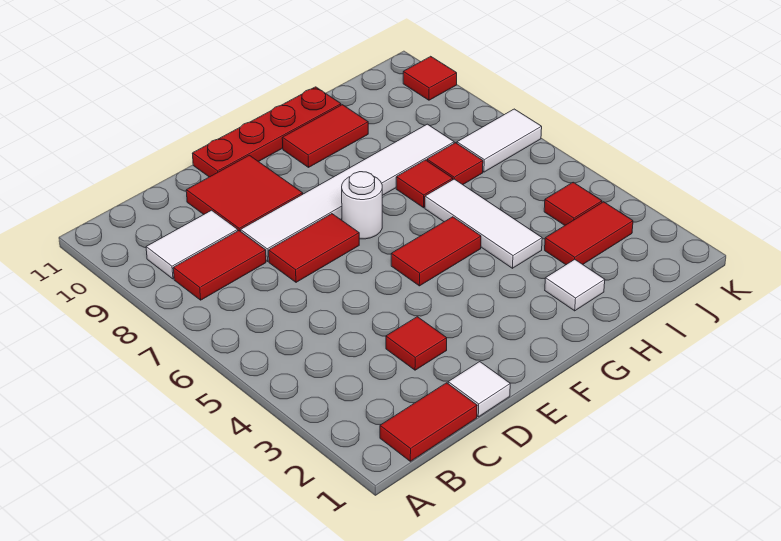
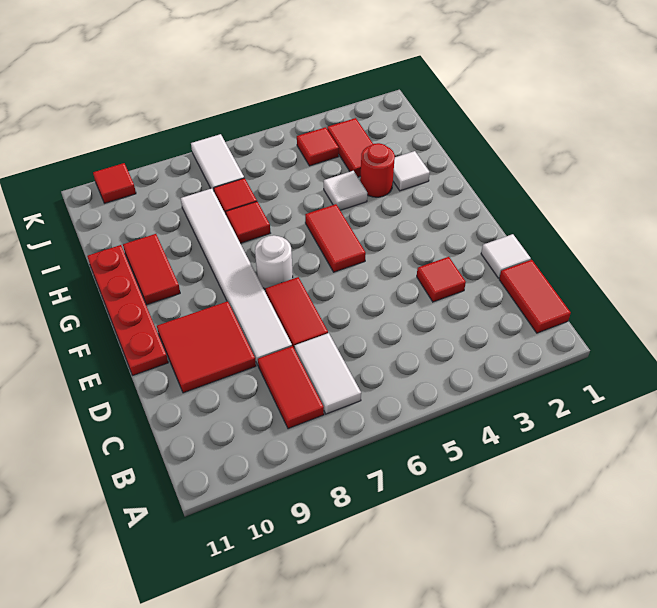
white tile B9:C9 level 1 -> white tile B7:C7 level 1
none -> red round brick H3 level 1
white tile H4:H6 level 1 -> white tile H4 level 1

